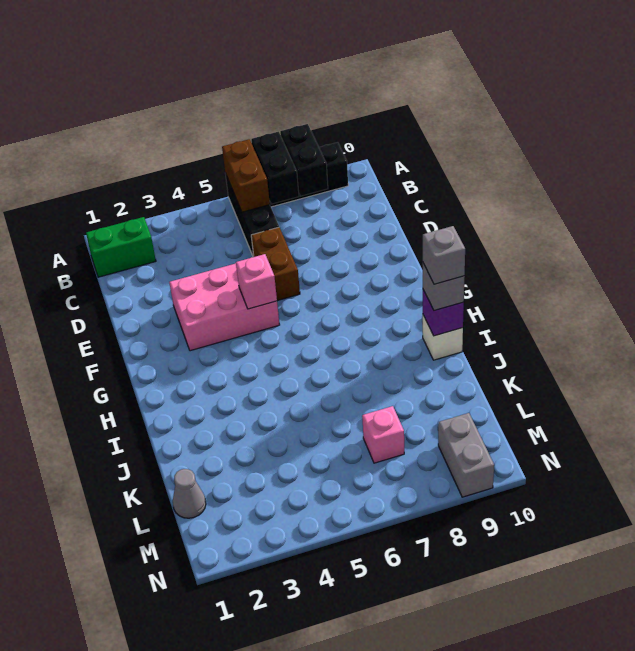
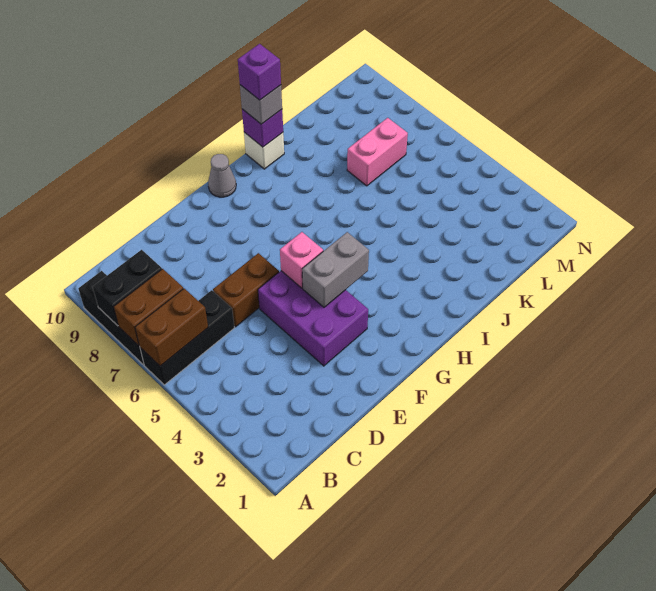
black brick A7:B7 level 2 -> brown brick A7:B7 level 2
green brick B1:B2 level 1 -> none
pink brick E3:F5 level 1 -> purple brick E3:F5 level 1
grey brick I10 level 4 -> purple brick I10 level 4
grey cone L1 level 1 -> grey cone G10 level 1
pink brick L7 level 1 -> pink brick K7:L7 level 1
grey brick M9:N9 level 1 -> grey brick F4:G4 level 2

